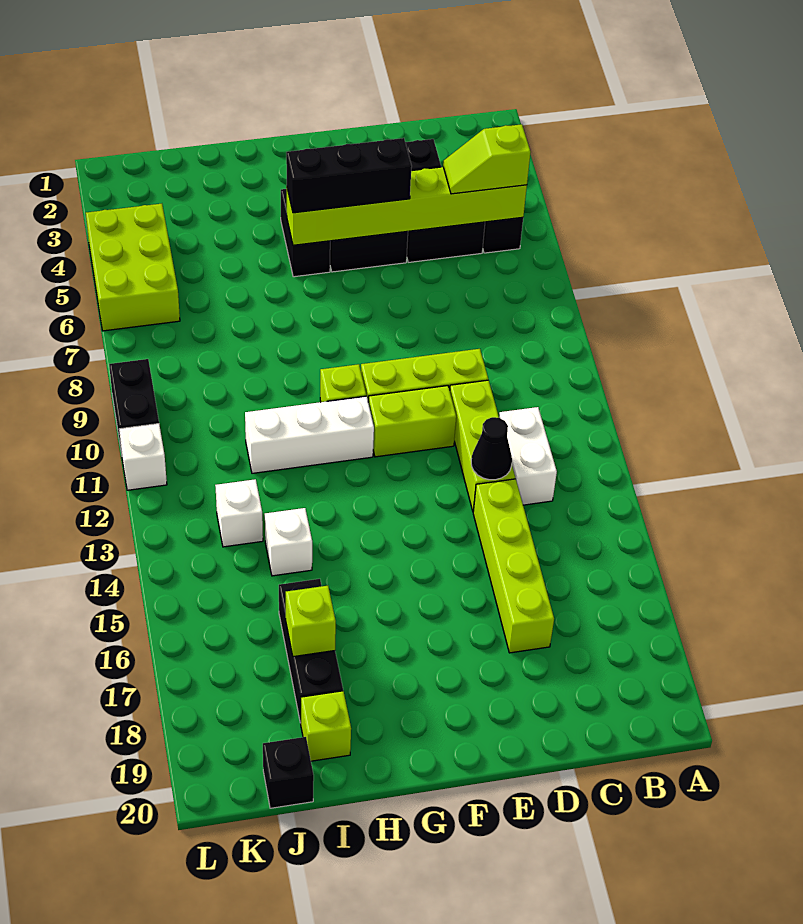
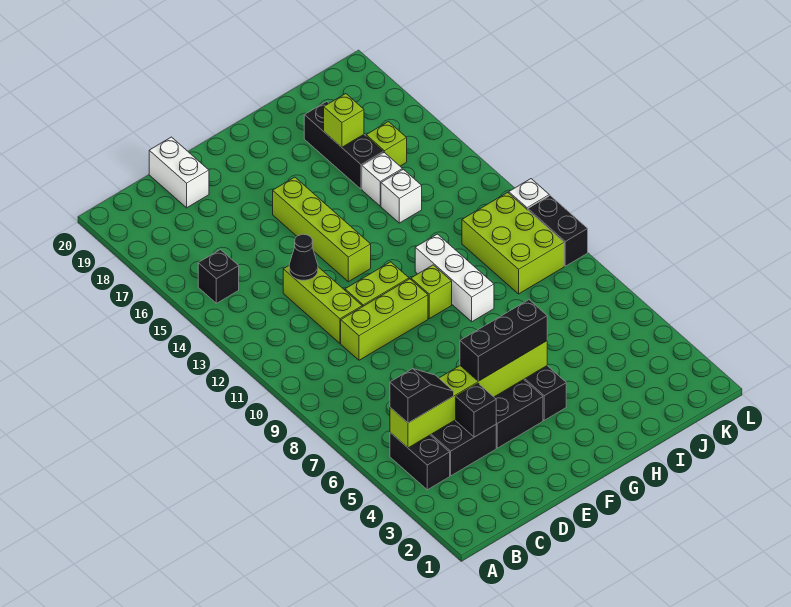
lime slope B5:C5 level 3 top B -> black slope B5:C5 level 3 top B
white brick C12:C13 level 1 -> white brick D19:D20 level 1
lime brick D14:D17 level 1 -> lime brick F13:F16 level 1
white brick G11:I11 level 1 -> white brick H9:H11 level 1
lime brick I19 level 1 -> lime brick J16 level 1
white brick J13 level 1 -> white brick I15 level 1
black brick J20 level 1 -> black brick B15 level 1
lime brick K4:L6 level 1 -> lime brick J9:K11 level 1

